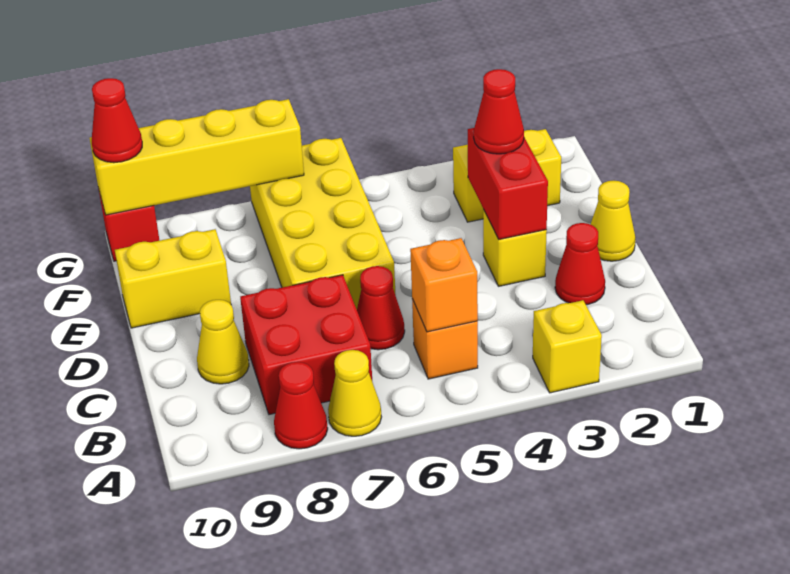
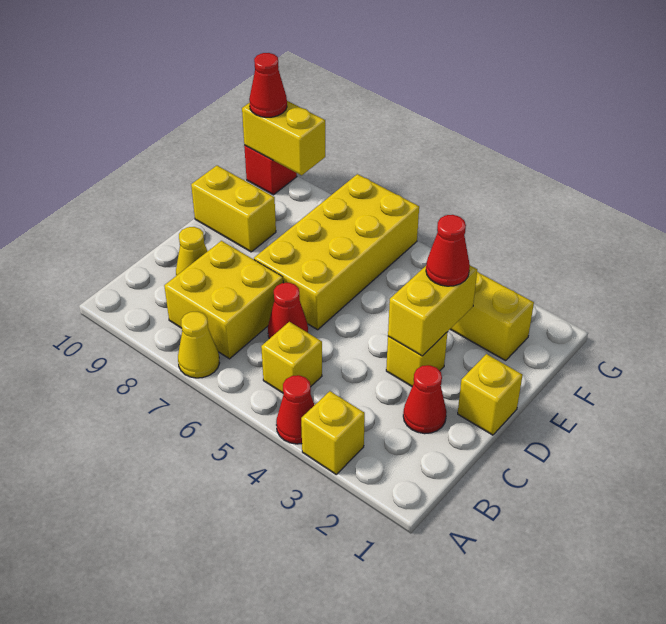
red cone A8 level 1 -> red cone A4 level 1
orange brick B5 level 1 -> yellow brick B5 level 1
orange brick B5 level 2 -> none
red brick B7:C8 level 1 -> yellow brick B7:C8 level 1
yellow cone D1 level 1 -> yellow brick D1 level 1
red brick D3:E3 level 2 -> yellow brick D3:E3 level 2
yellow brick G7:G10 level 2 -> yellow brick G9:G10 level 2

